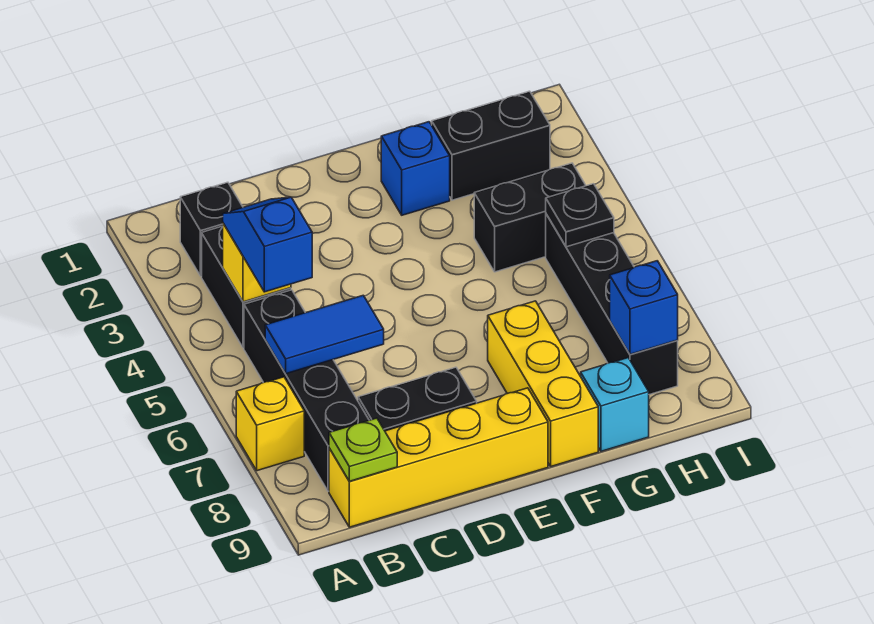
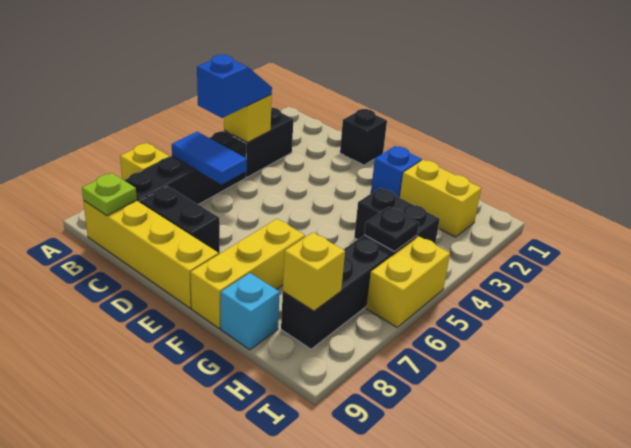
black brick B2 level 1 -> black brick D1 level 1
black brick G2:H2 level 1 -> yellow brick G2:H2 level 1
blue brick H8 level 2 -> yellow brick H8 level 2
none -> yellow brick I5:I6 level 1

